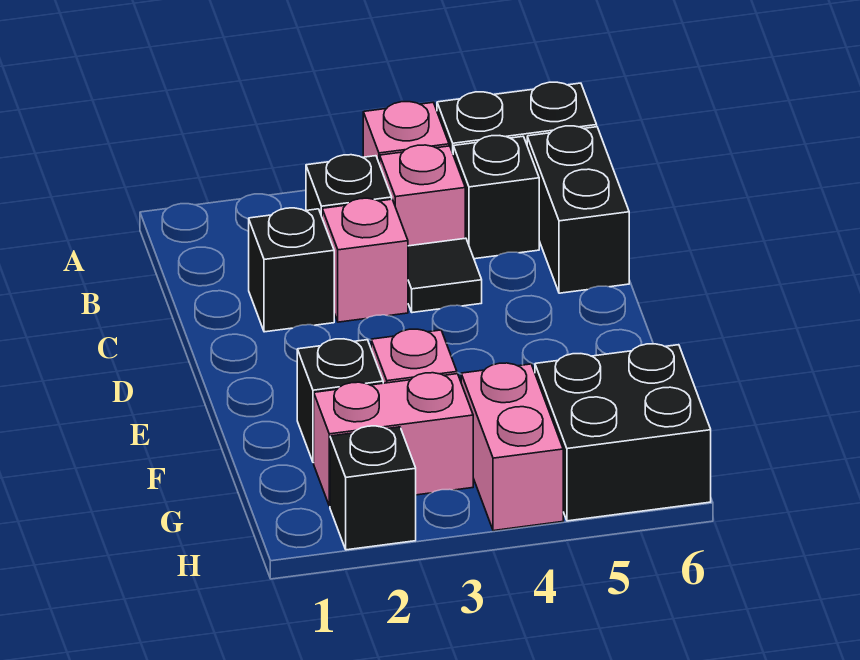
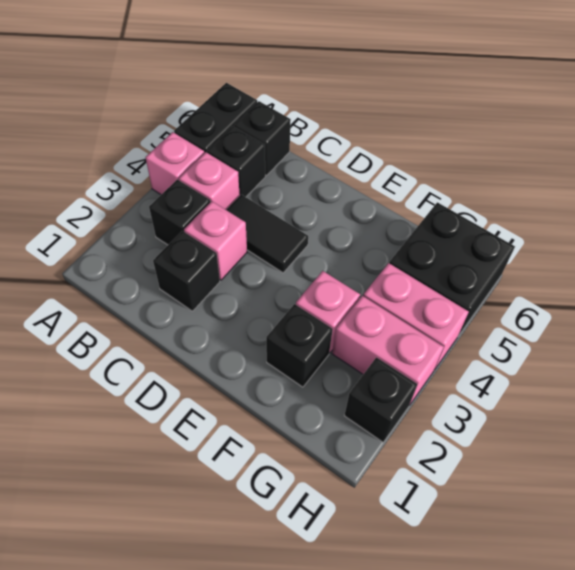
black brick B6:C6 level 1 -> black brick B6 level 1
black tile C4 level 1 -> black tile C4:D4 level 1
pink brick G2:G3 level 1 -> pink brick G3:H3 level 1

